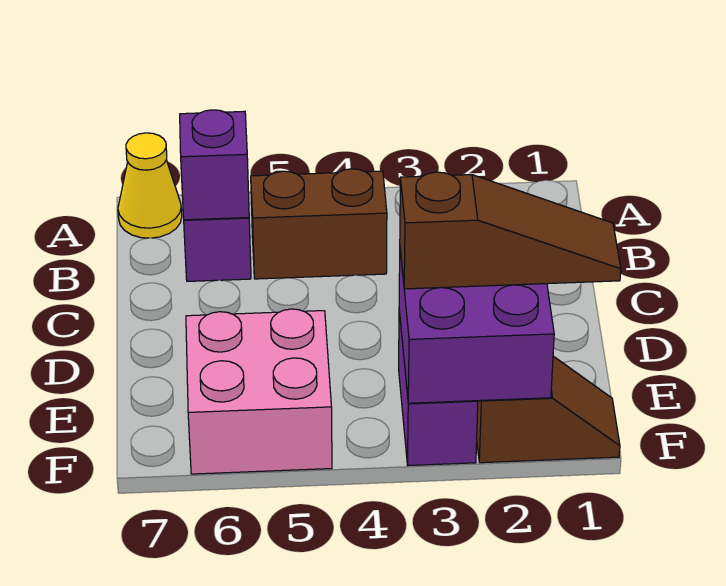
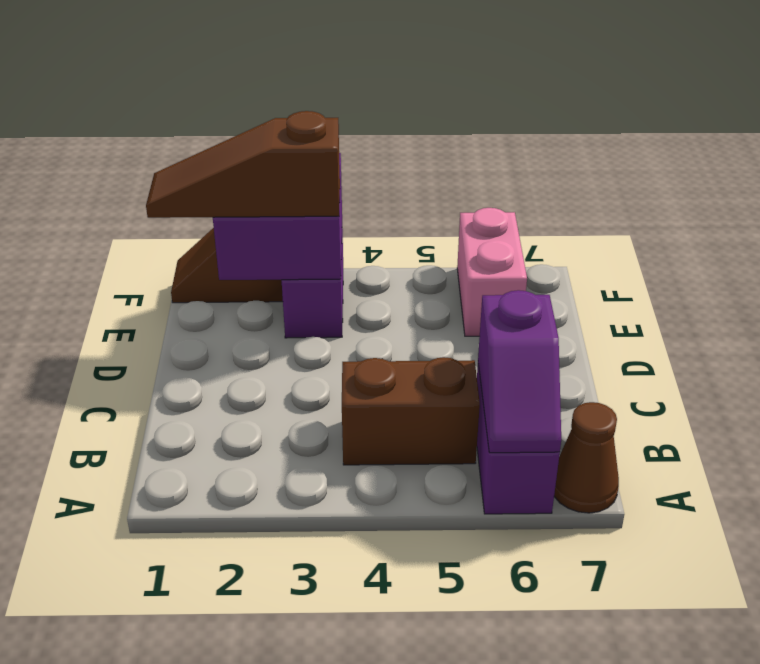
yellow cone A7 level 1 -> brown cone A7 level 1
pink brick E5:F6 level 1 -> pink brick E6:F6 level 1

